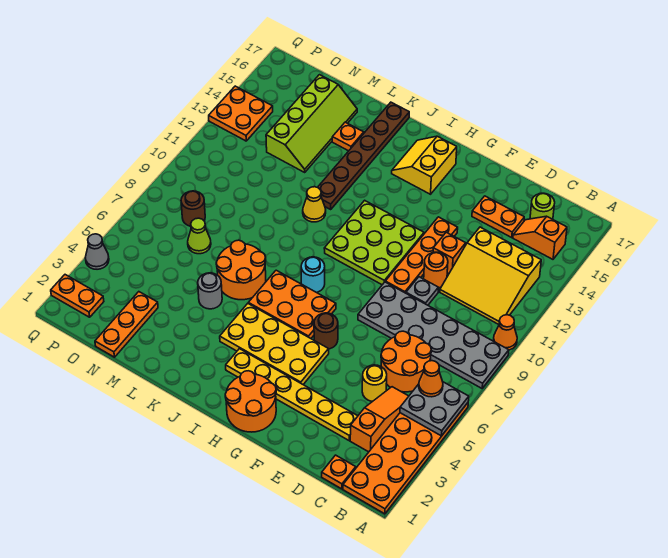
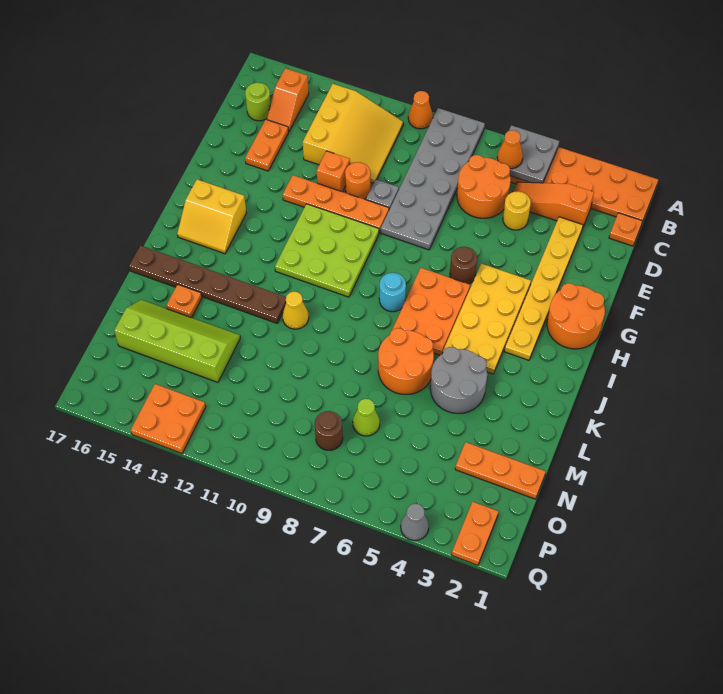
grey round brick L5 level 1 -> grey round brick K4:L5 level 1

